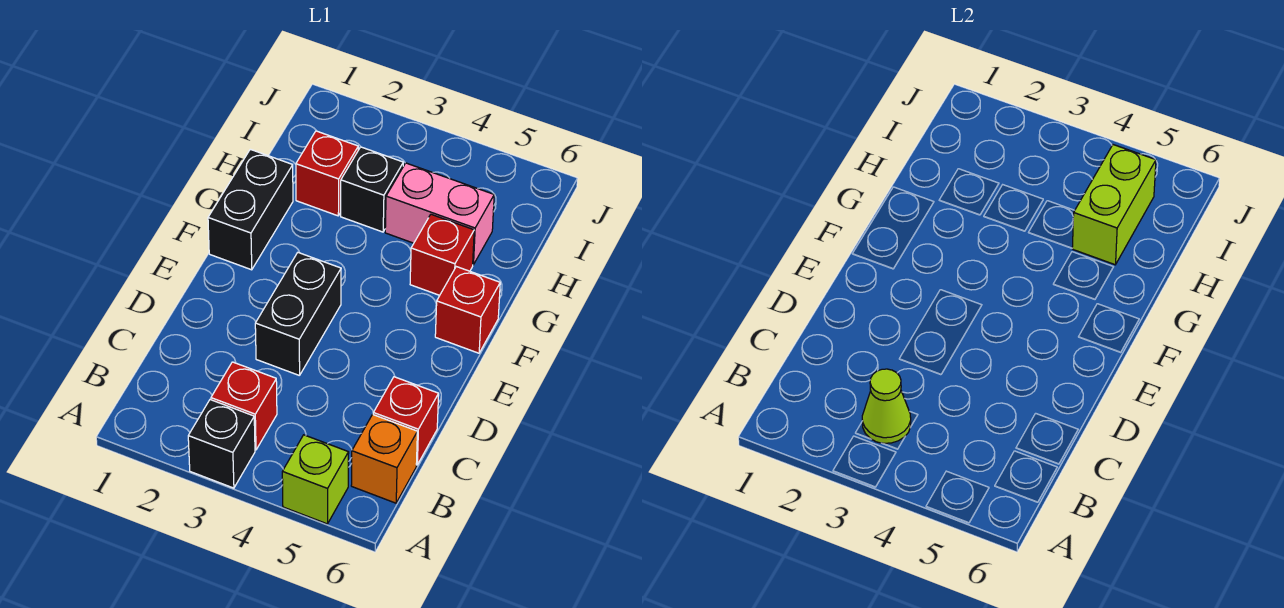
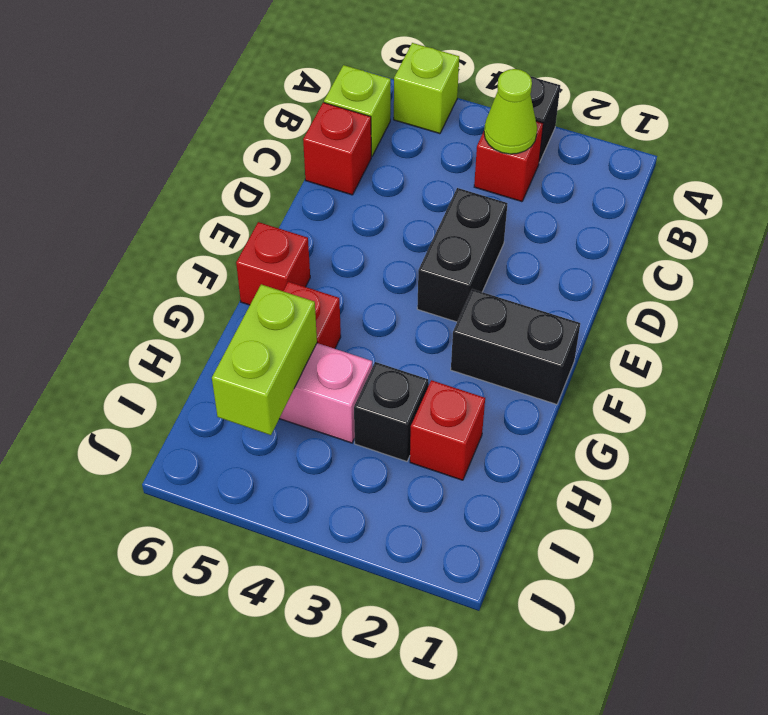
orange brick B6 level 1 -> lime brick B6 level 1
black brick F1:G1 level 1 -> black brick F1:F2 level 1

